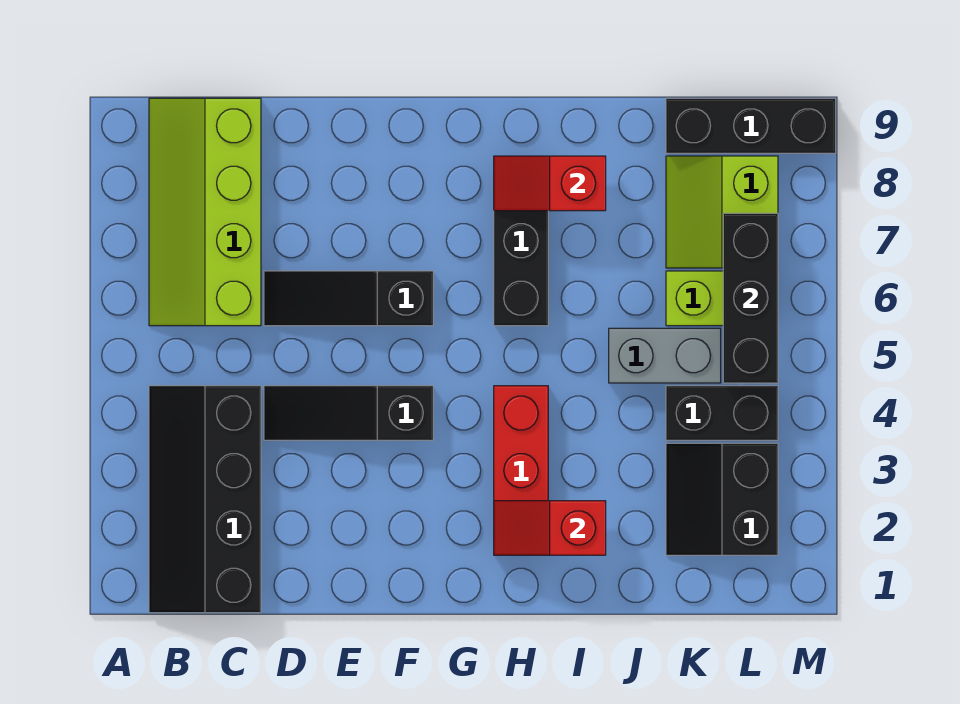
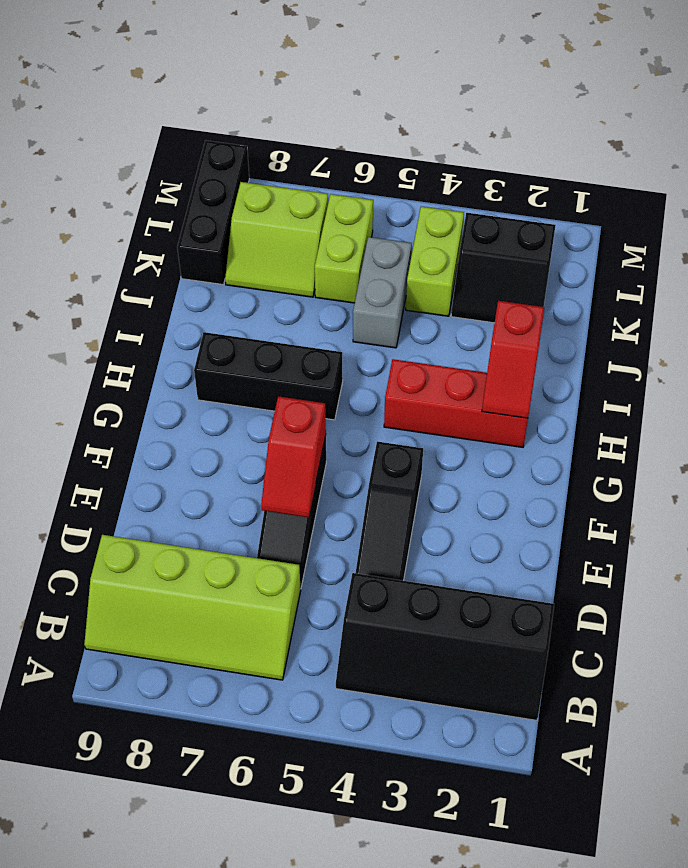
red slope H8:I8 level 2 top I -> red slope E6:F6 level 2 top F
black brick K4:L4 level 1 -> lime brick K4:L4 level 1
black brick L5:L7 level 2 -> none

